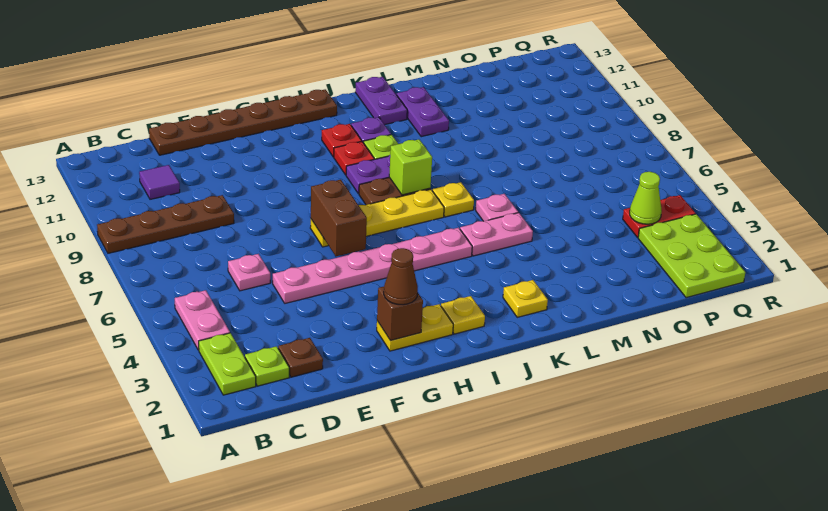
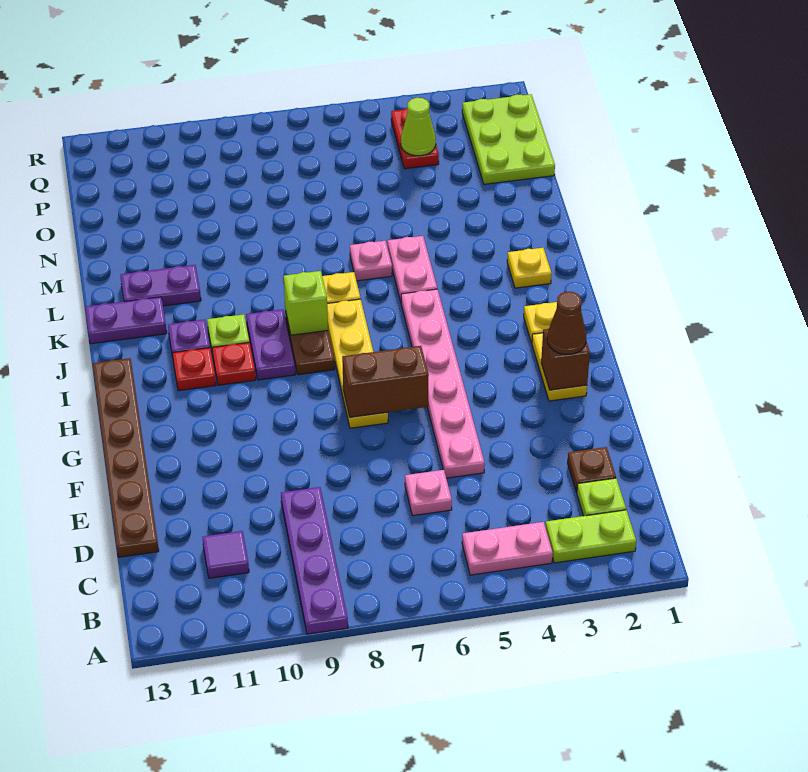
brown plate A9:D9 level 1 -> purple plate A9:D9 level 1
lime plate P1:Q3 level 1 -> lime plate O1:Q2 level 1

